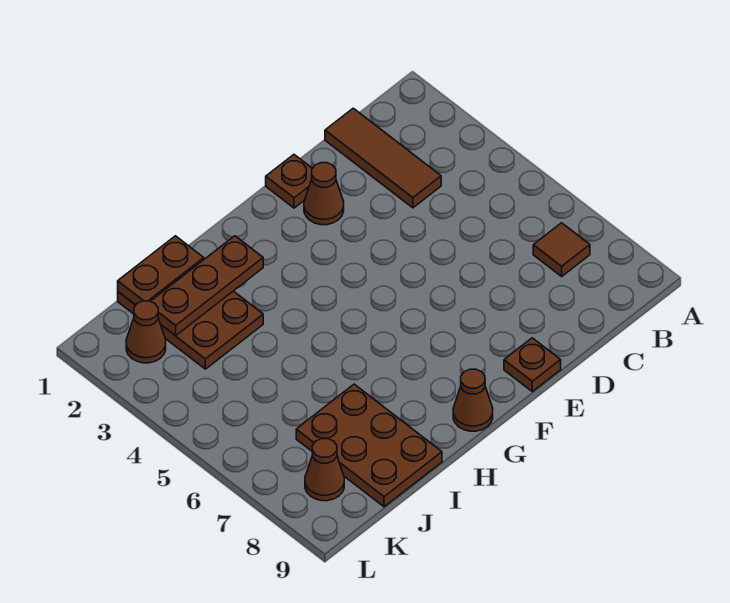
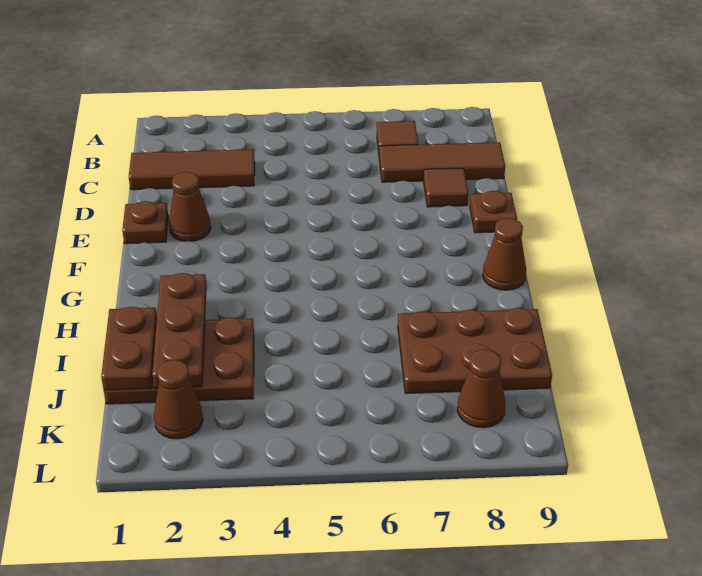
none -> brown tile C7:C9 level 1
none -> brown tile D8 level 1

